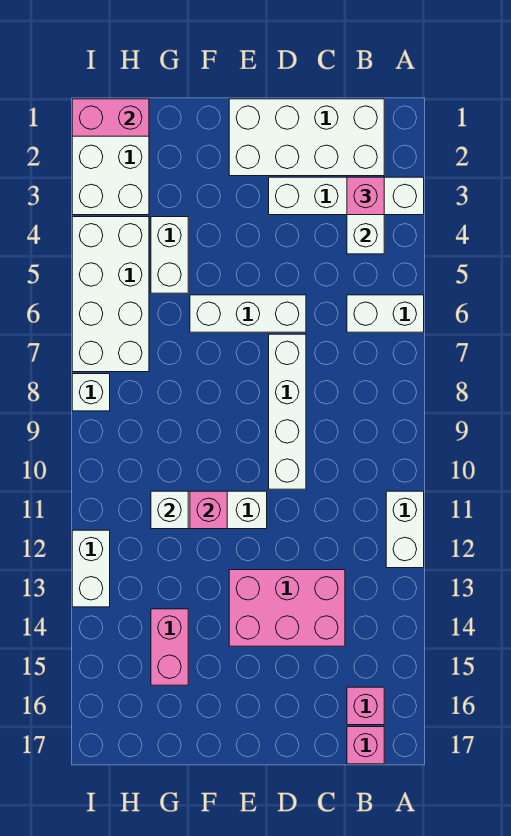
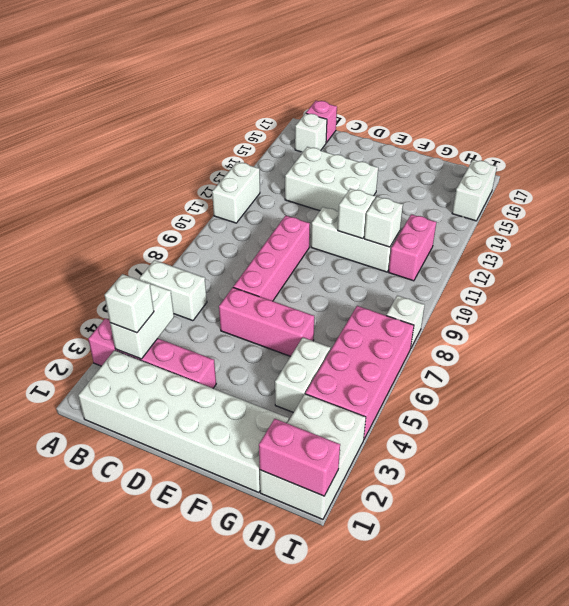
white brick A3:D3 level 1 -> pink brick A3:D3 level 1
white brick B1:E2 level 1 -> white brick B1:G2 level 1
pink brick B3 level 3 -> white brick B3 level 3
pink brick B16 level 1 -> white brick B16 level 1
pink brick C13:E14 level 1 -> white brick C13:E14 level 1
white brick D6:F6 level 1 -> pink brick D6:F6 level 1
white brick D7:D10 level 1 -> pink brick D7:D10 level 1
pink brick F11 level 2 -> white brick F11 level 2
pink brick G14:G15 level 1 -> pink brick H11:H12 level 1
white brick H4:I7 level 1 -> pink brick H4:I7 level 1
white brick I12:I13 level 1 -> white brick I15:I16 level 1

